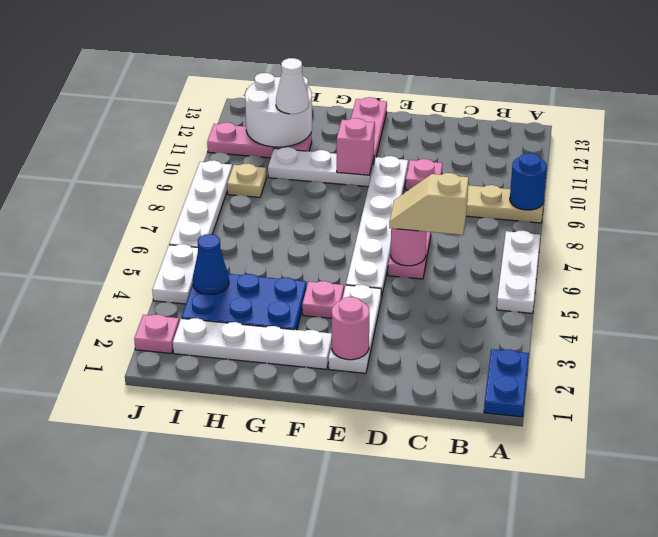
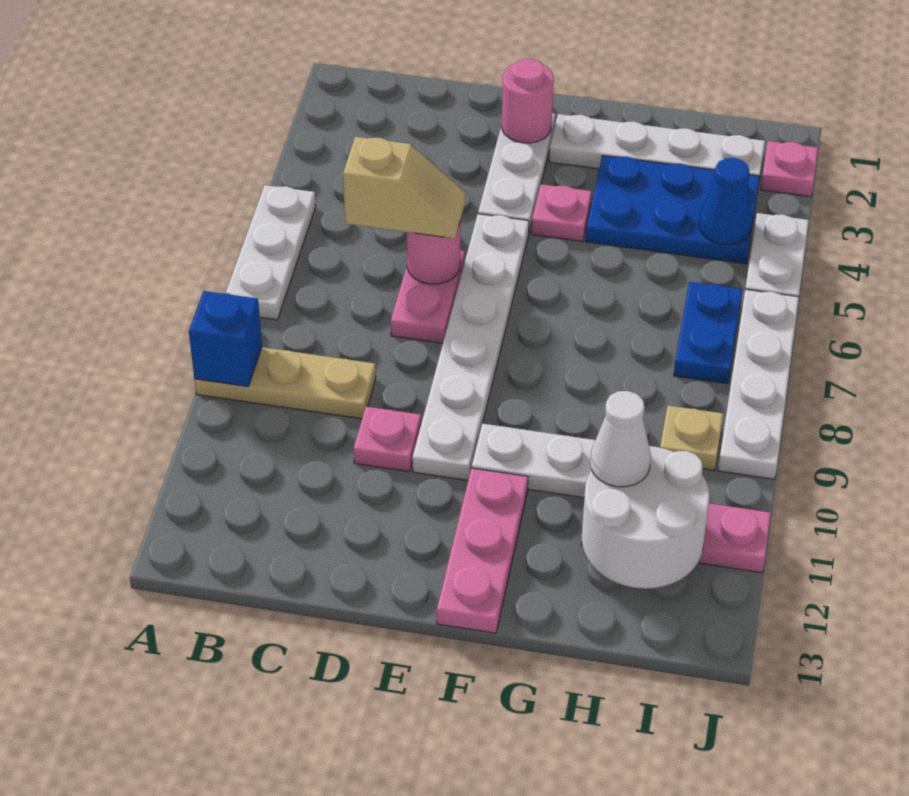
blue plate A1:A2 level 1 -> blue plate I6:I7 level 1
blue round brick A9 level 2 -> blue brick A9 level 2
pink brick F10 level 2 -> none

